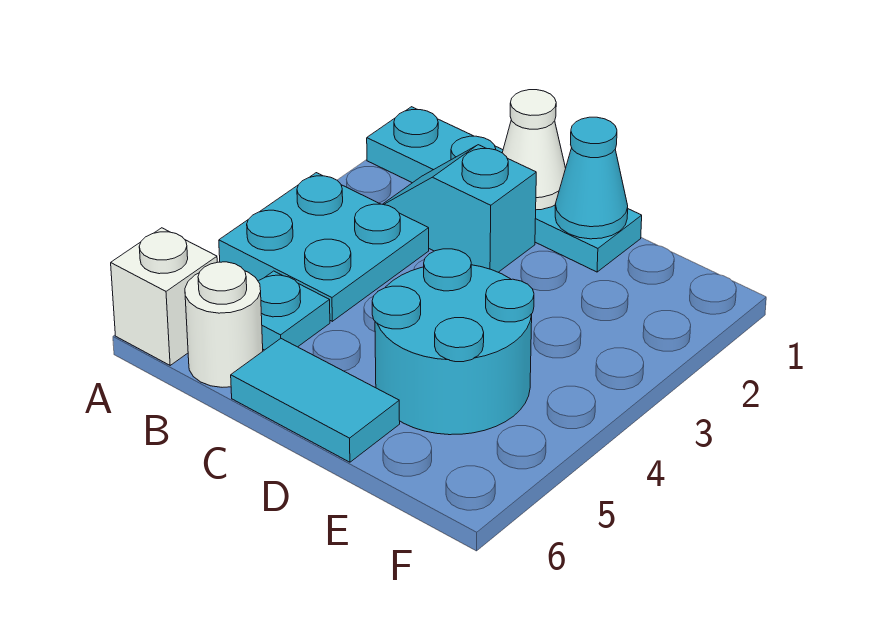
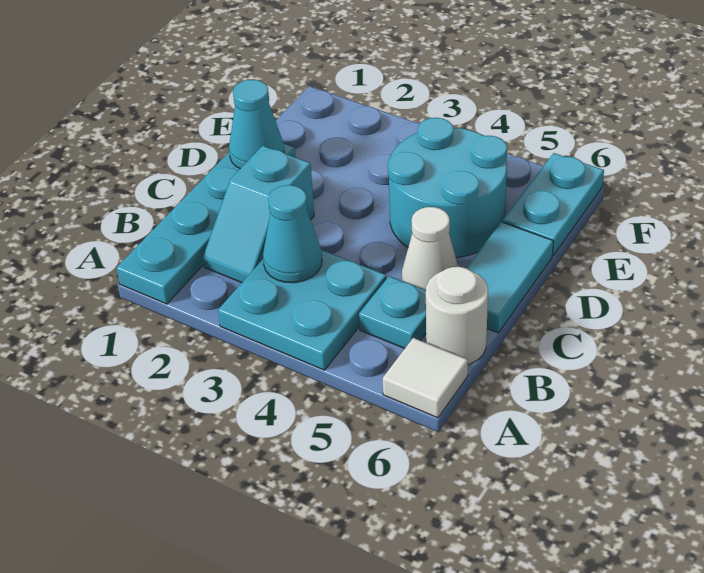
white brick A6 level 1 -> white tile A6 level 1
none -> cyan cone B3 level 2
white cone C1 level 2 -> white cone C5 level 1
none -> cyan plate E6:F6 level 1

